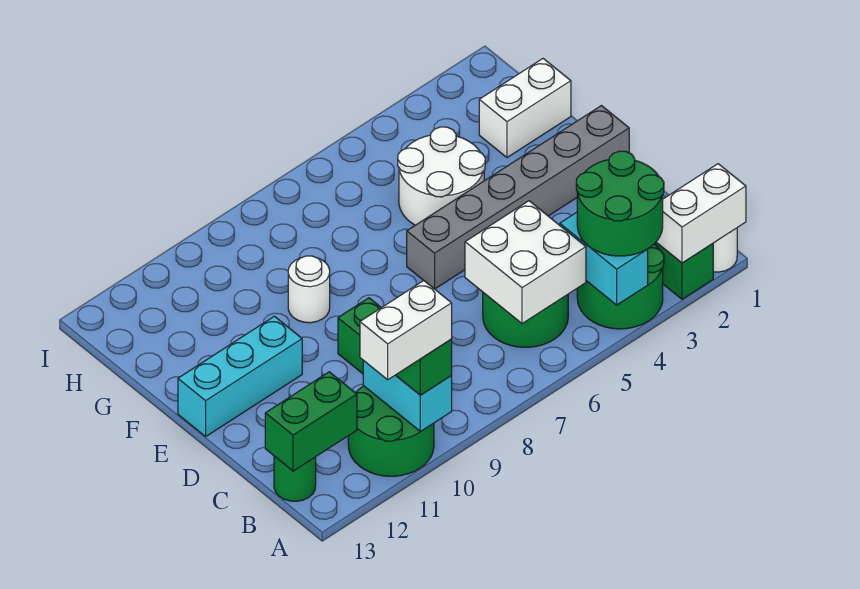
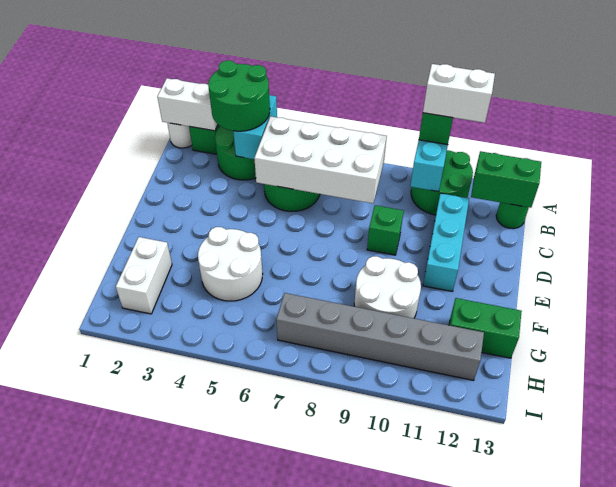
white brick B5:C6 level 2 -> white brick B5:C8 level 2
grey brick E1:E6 level 1 -> grey brick H7:H12 level 1
cyan brick E11:E13 level 1 -> cyan brick C11:E11 level 1
white round brick F9 level 1 -> white round brick F9:G10 level 1
white brick G1:G2 level 1 -> white brick G2:H2 level 1
none -> green brick G12:G13 level 1

